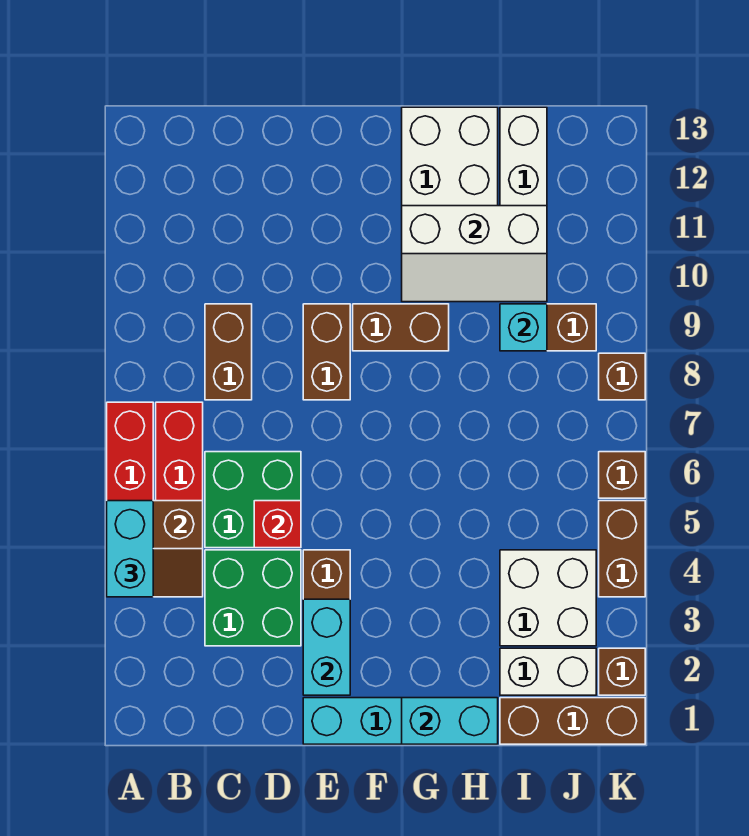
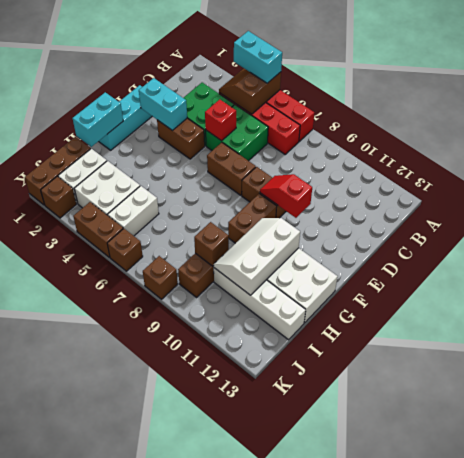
brown brick C8:C9 level 1 -> brown brick E6:E7 level 1
none -> red slope E9:E10 level 2 top 10
none -> white brick I5:J5 level 1
cyan brick I9 level 2 -> brown brick I9 level 2

